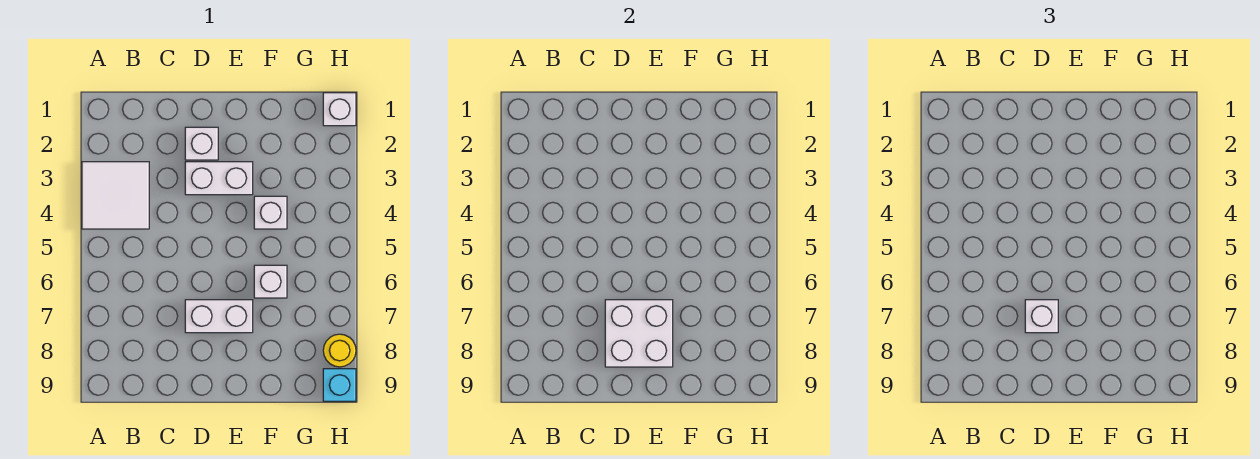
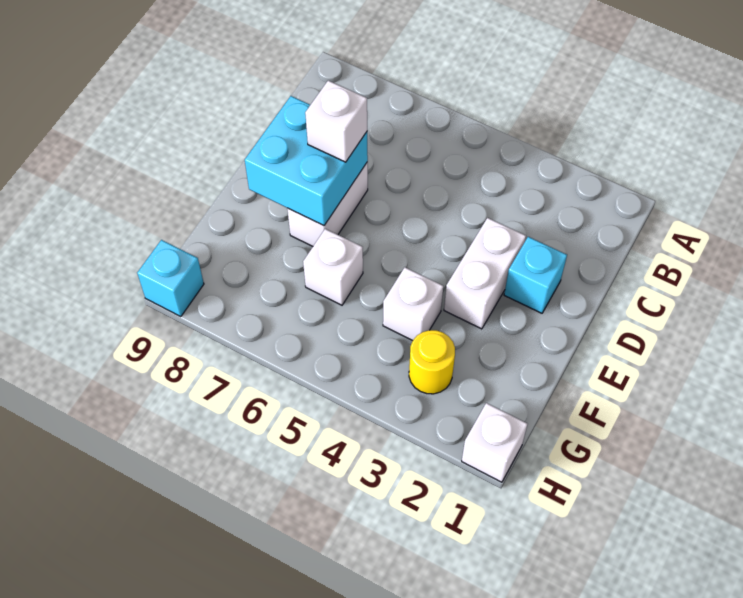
white tile A3:B4 level 1 -> none
white brick D2 level 1 -> cyan brick D2 level 1
white brick D7:E8 level 2 -> cyan brick D7:E8 level 2
yellow round brick H8 level 1 -> yellow round brick G3 level 1

